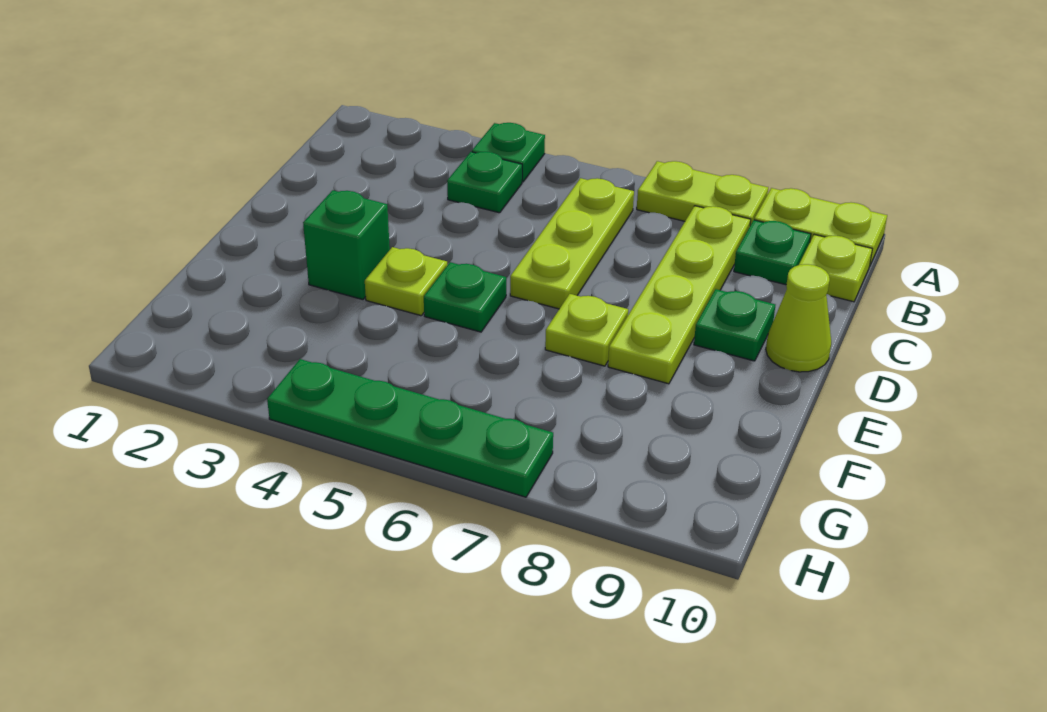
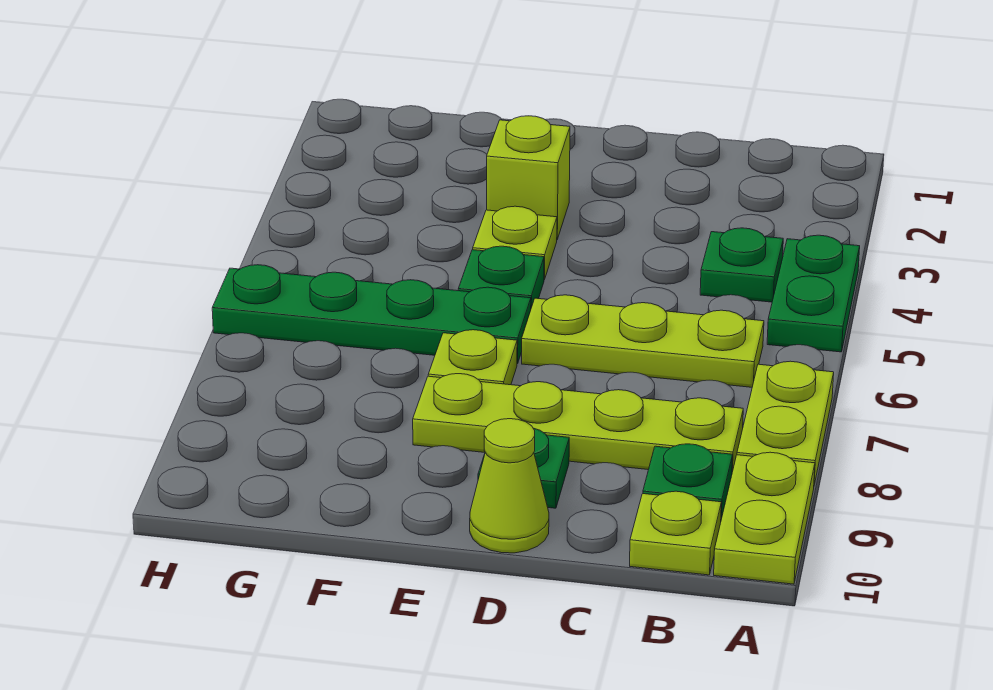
green plate A4 level 1 -> green plate A4:A5 level 1
green brick E3 level 1 -> lime brick E3 level 1
green plate H4:H7 level 1 -> green plate E6:H6 level 1

